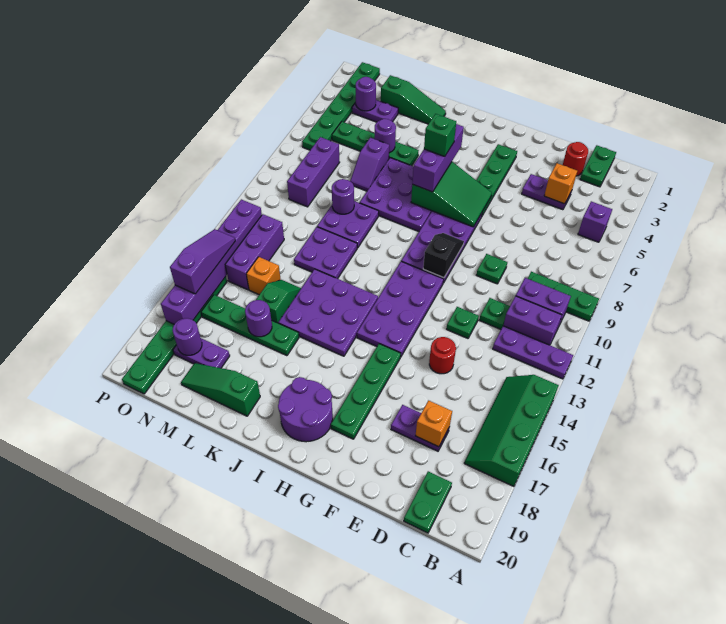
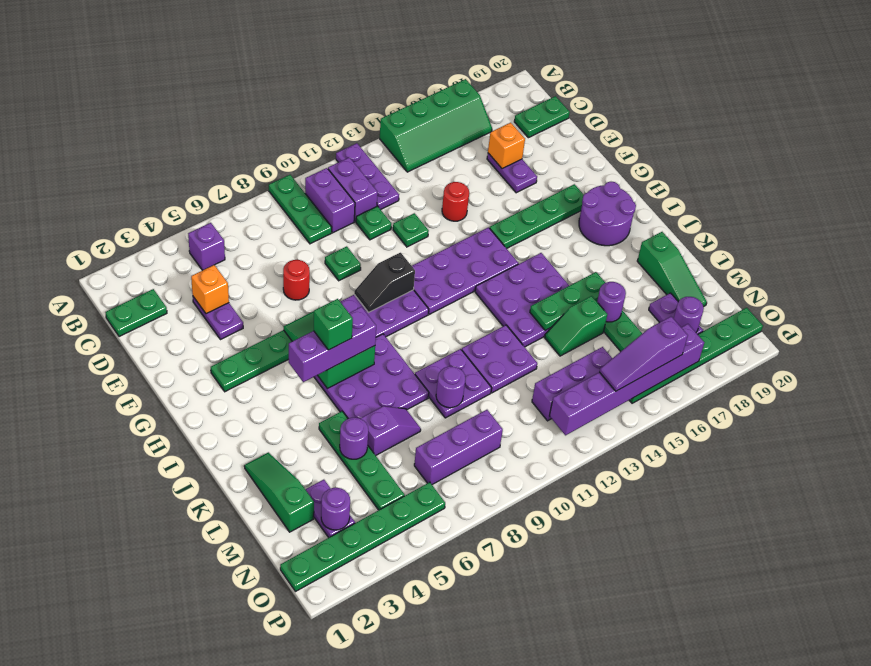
red round brick D2 level 1 -> red round brick E7 level 1
none -> green plate K14:K16 level 2
orange brick M14 level 1 -> none

